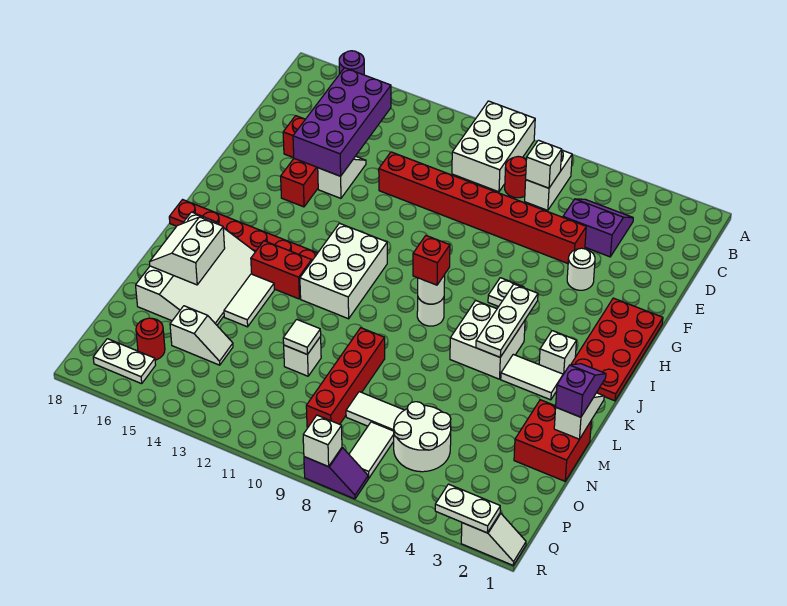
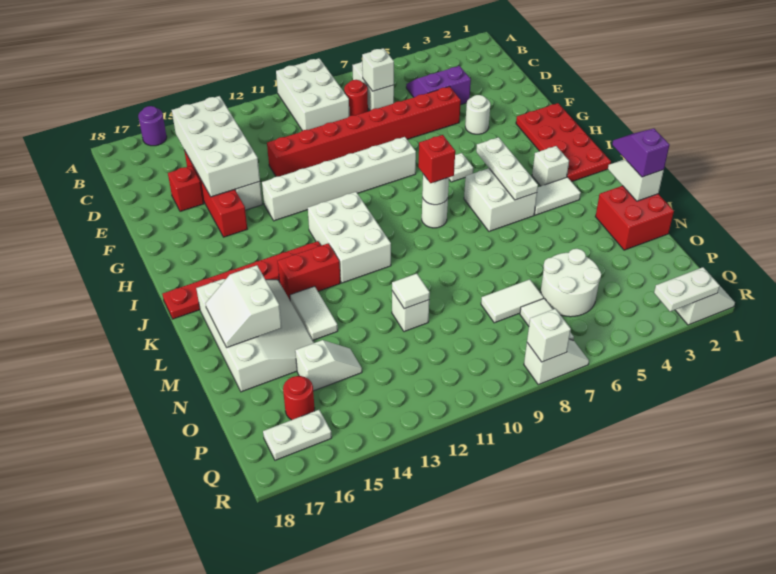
purple brick C14:F15 level 2 -> white brick C14:F15 level 2
none -> white brick G8:G13 level 1
red brick M9:P9 level 1 -> none
purple slope R7:R8 level 1 top 8 -> white slope R7:R8 level 1 top 8

